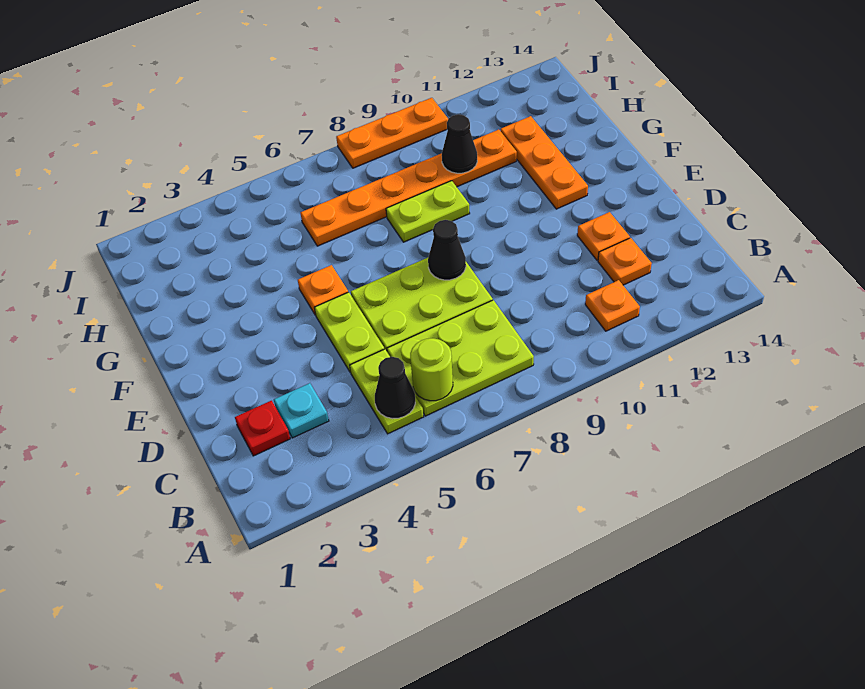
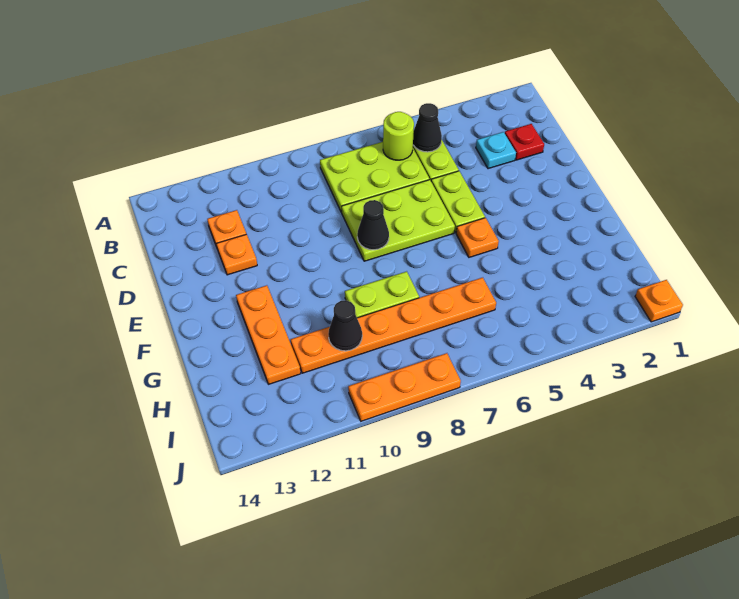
orange plate B11 level 1 -> orange plate J1 level 1

